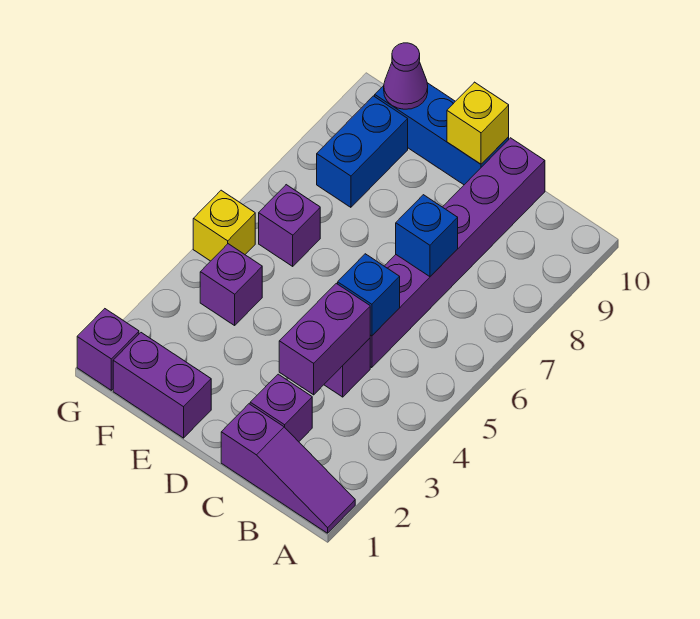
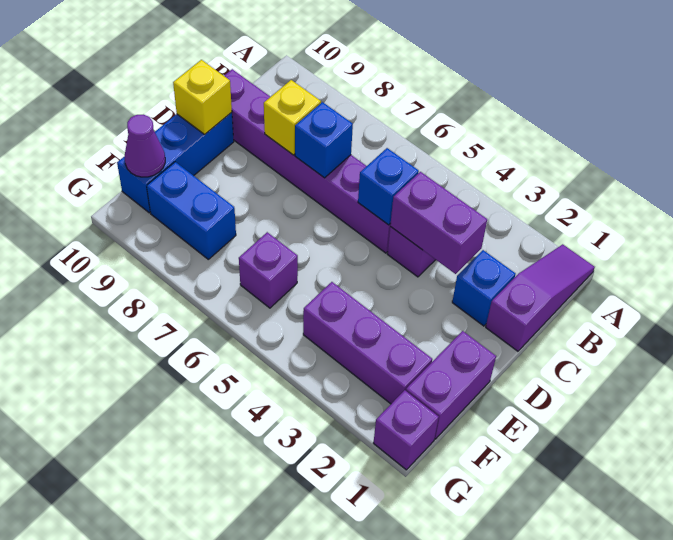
purple brick C2 level 1 -> blue brick C2 level 1
purple brick F4 level 1 -> purple brick F2:F4 level 1
yellow brick G5 level 1 -> yellow brick C8 level 2

